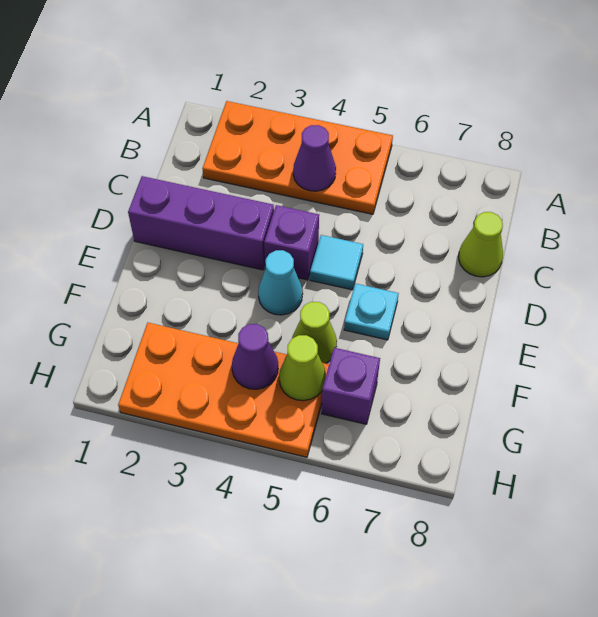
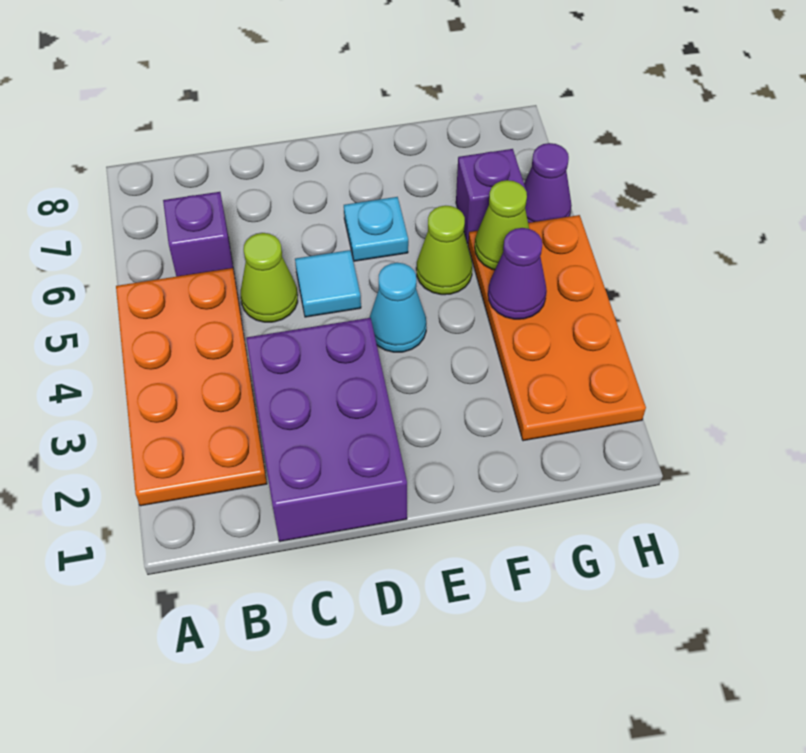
purple cone B4 level 2 -> purple cone H6 level 1
lime cone C8 level 1 -> lime cone C5 level 1
purple brick D1:D3 level 1 -> purple brick C1:D3 level 1
purple brick D4 level 1 -> purple brick B6 level 1

